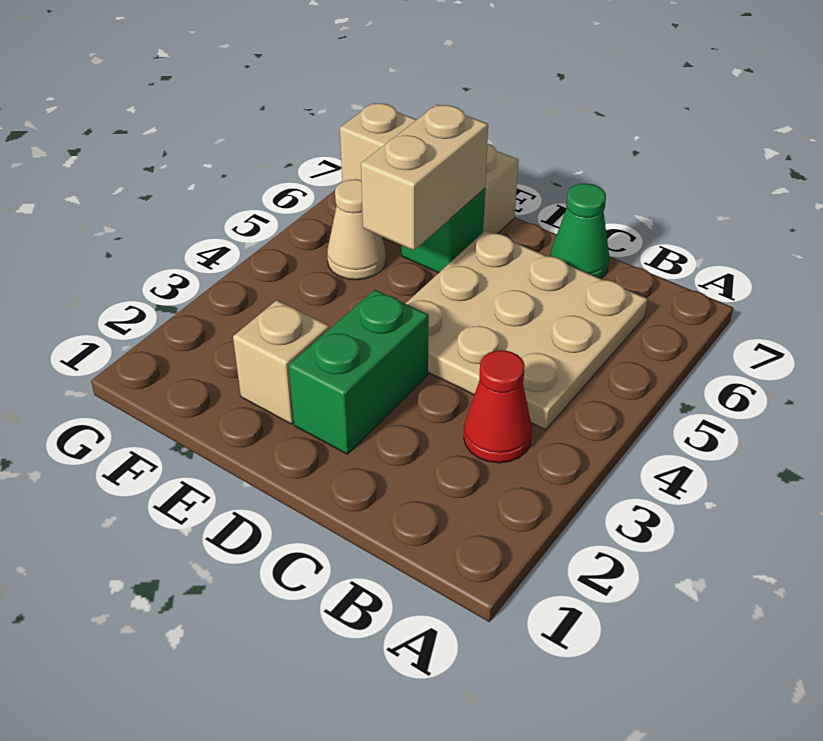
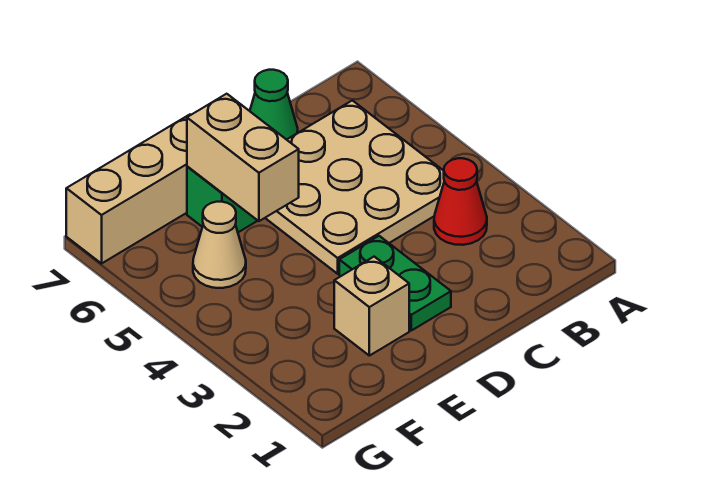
green brick D2:D3 level 1 -> green plate D2:D3 level 1

